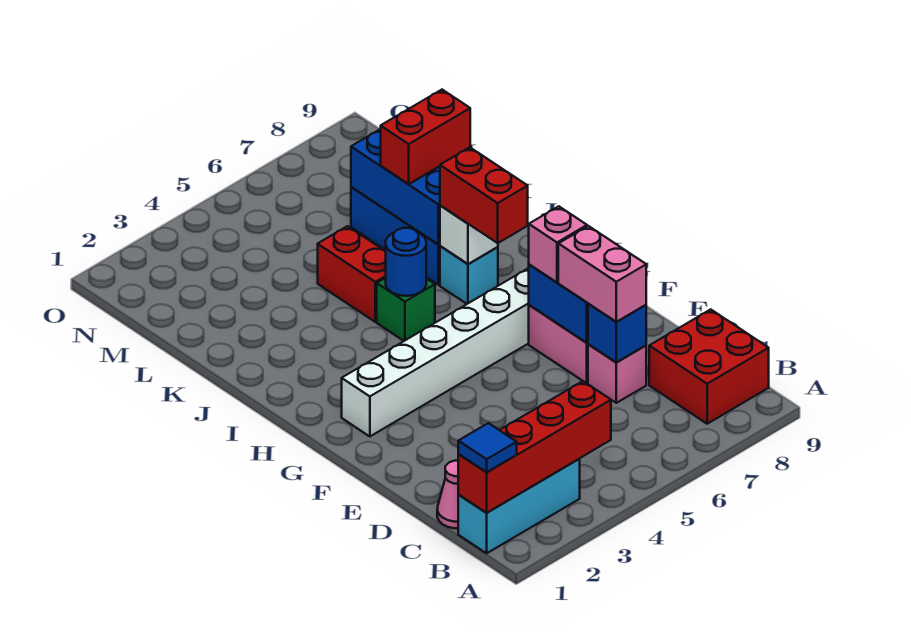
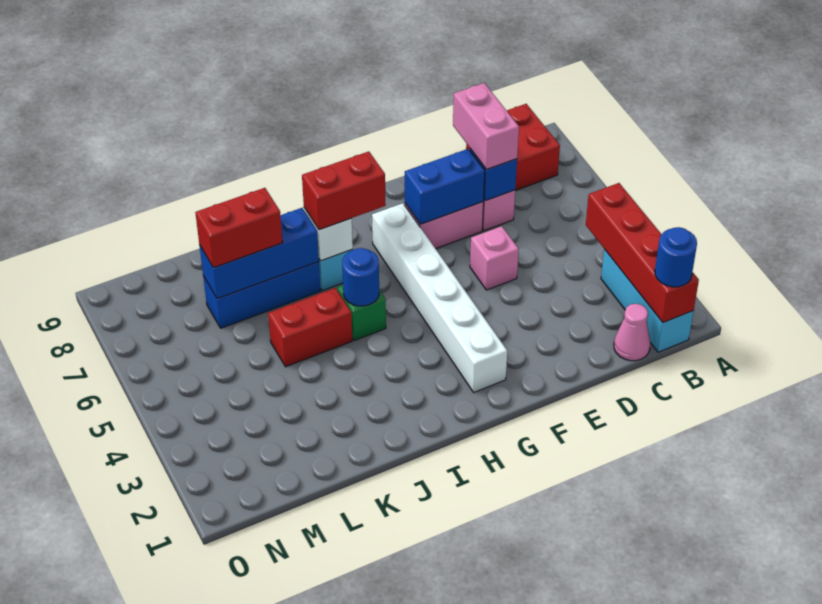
blue tile B1 level 3 -> blue round brick B1 level 3
pink brick D7:E7 level 3 -> pink brick D7:D8 level 3
pink brick F7 level 3 -> pink brick E5 level 1
red brick K7:K8 level 3 -> red brick K7:L7 level 3

